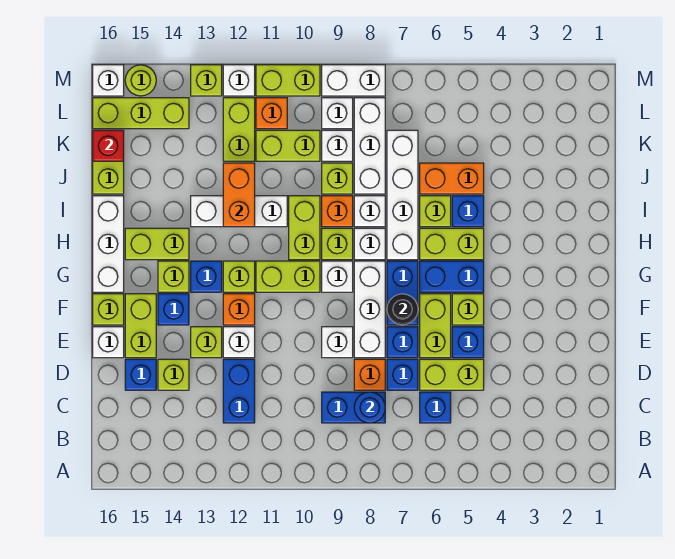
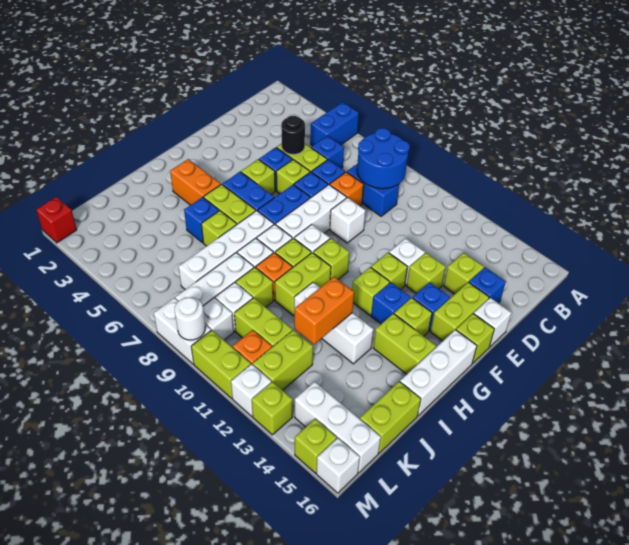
blue round brick C8 level 2 -> blue round brick B8:C9 level 2
blue brick C12:D12 level 1 -> blue brick A5:B5 level 1
lime brick E6:F6 level 1 -> lime brick E6 level 1
black round brick F7 level 2 -> black round brick D5 level 2
orange brick F12 level 1 -> lime brick F12 level 1
lime brick G10:G11 level 1 -> lime brick G10 level 1
orange brick J5:J6 level 1 -> orange brick H3:H4 level 1
red brick K16 level 2 -> red brick M1 level 1
lime brick L14:L16 level 1 -> white brick L14:L16 level 1
none -> white round brick M9 level 2
lime round brick M15 level 1 -> lime brick M15 level 1

